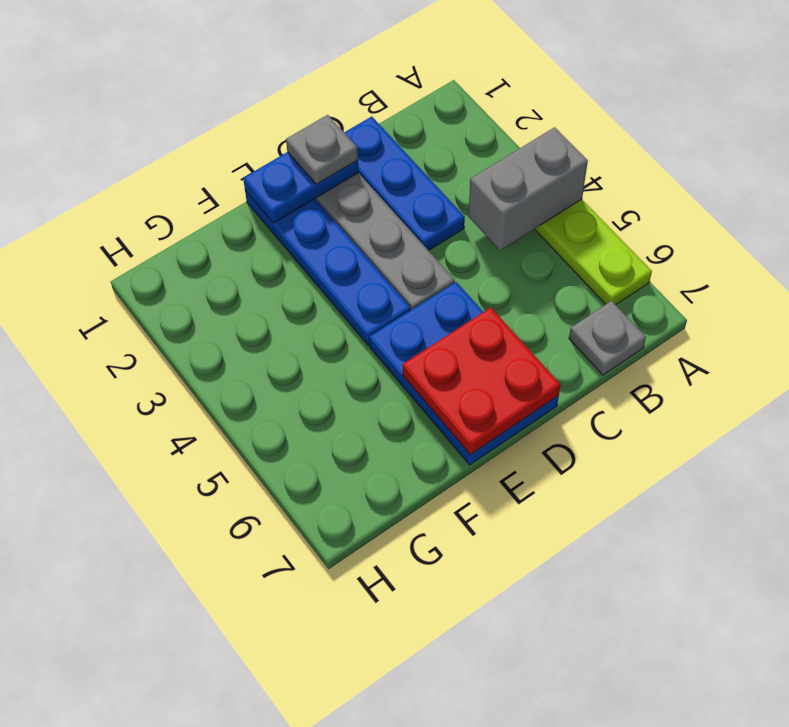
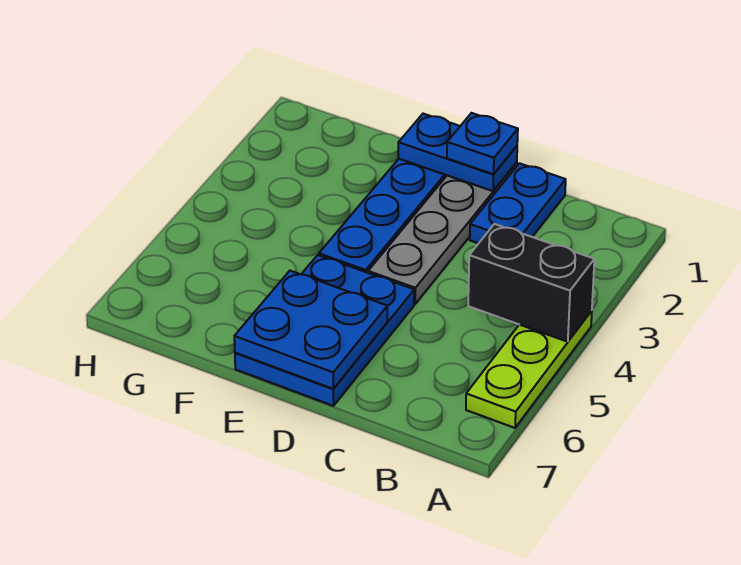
grey brick A4:B4 level 2 -> black brick A4:B4 level 2
grey plate B7 level 1 -> none
blue plate C1:C3 level 1 -> blue plate C1:C2 level 1
grey plate D1 level 3 -> blue plate D1 level 3
red plate D6:E7 level 2 -> blue plate D6:E7 level 2

